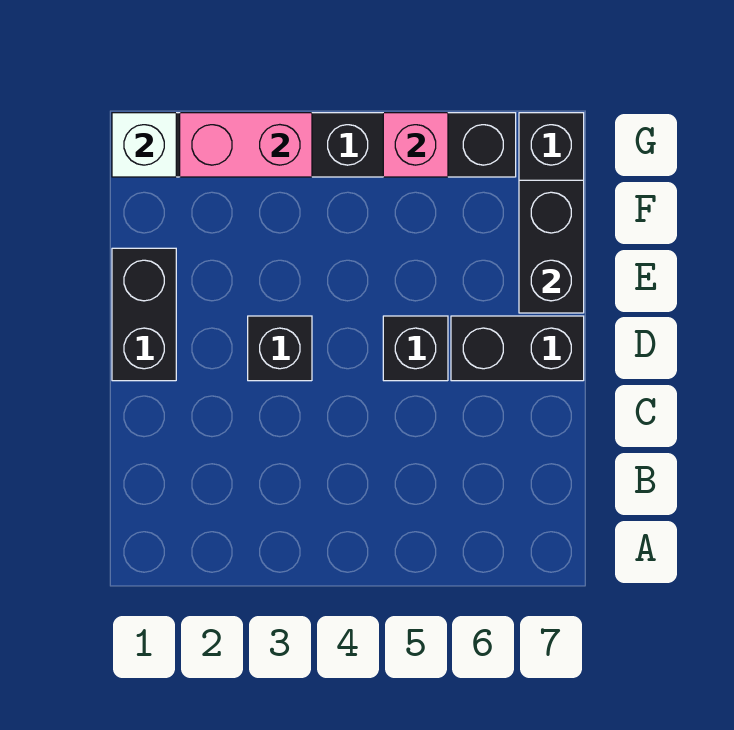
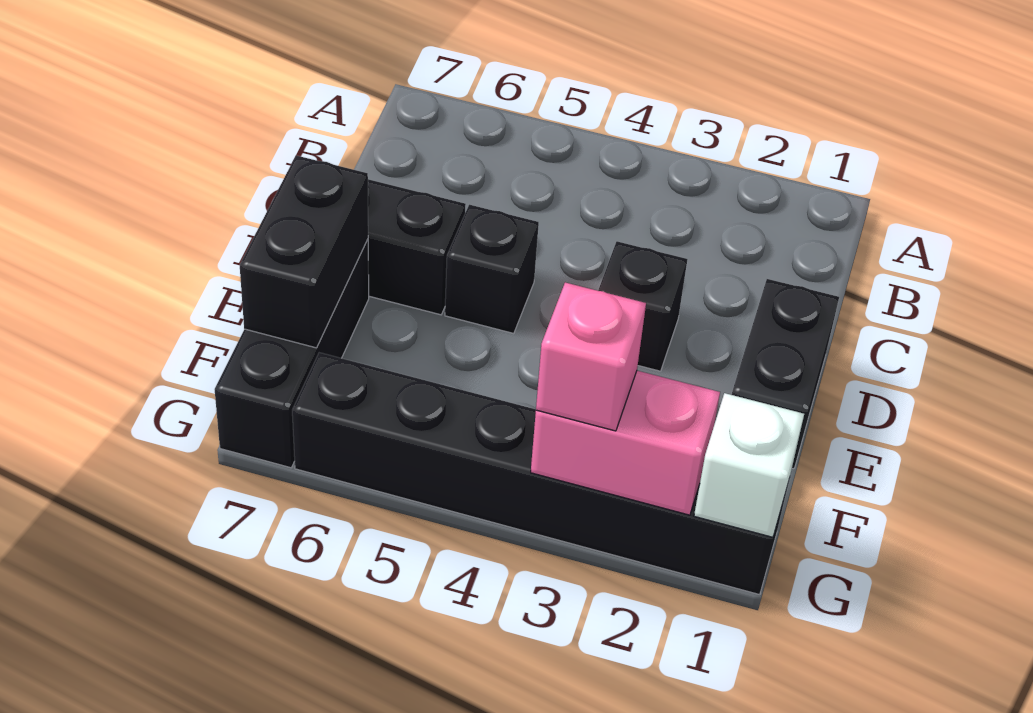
pink brick G5 level 2 -> pink brick G3 level 3

